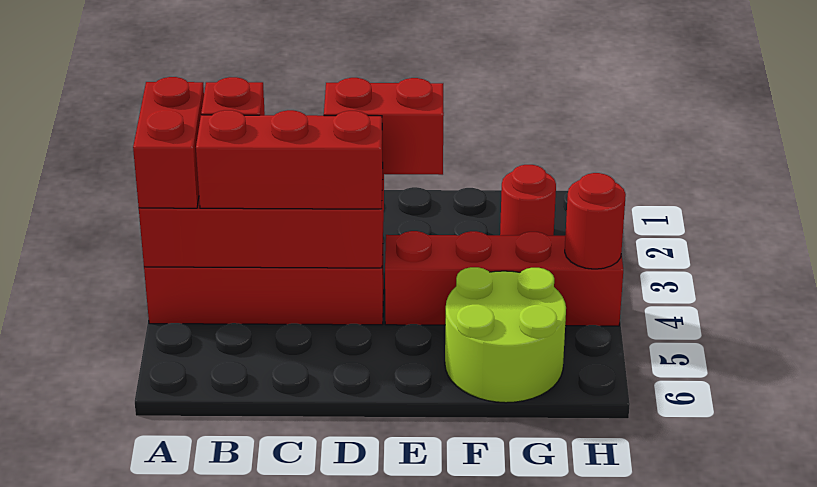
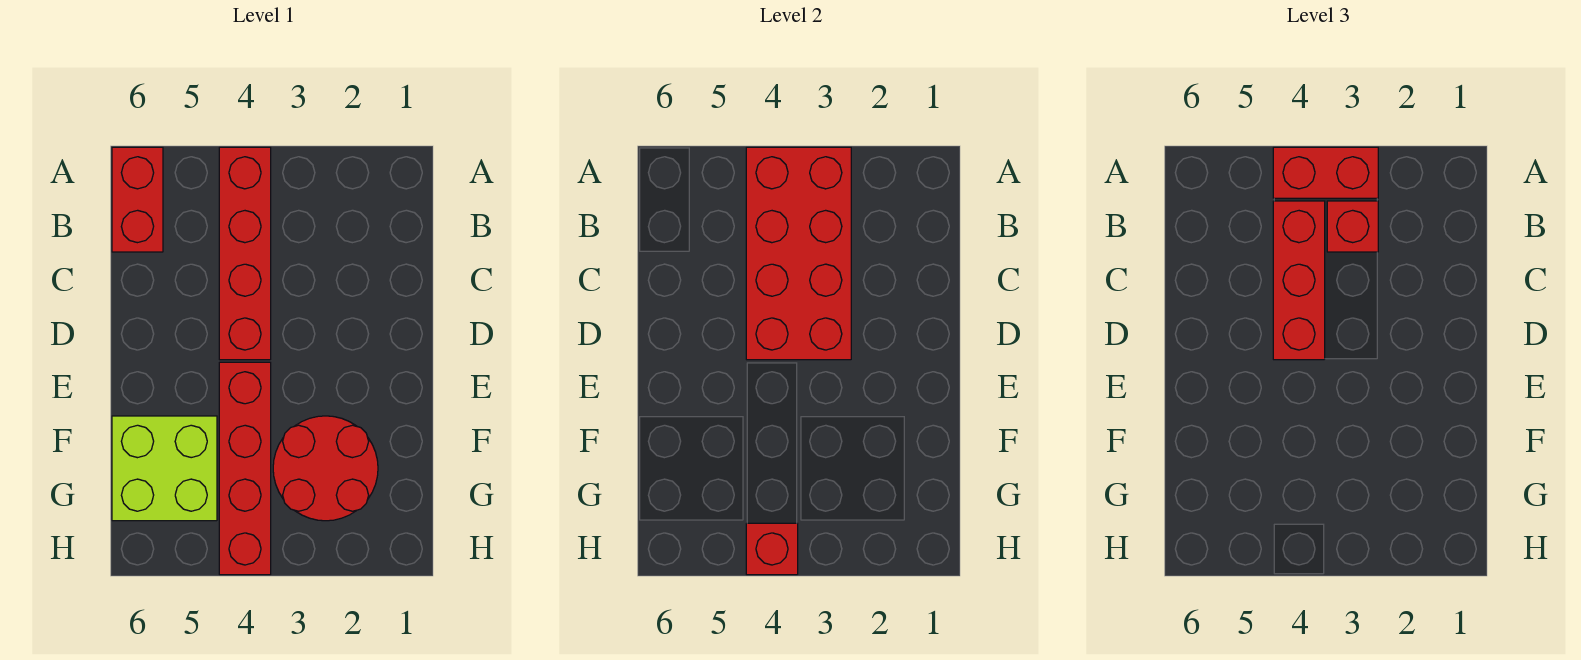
red brick D3:E3 level 3 -> red brick A6:B6 level 1
lime round brick F5:G6 level 1 -> lime brick F5:G6 level 1
red round brick G2 level 1 -> red round brick F2:G3 level 1
red round brick H4 level 2 -> red brick H4 level 2

